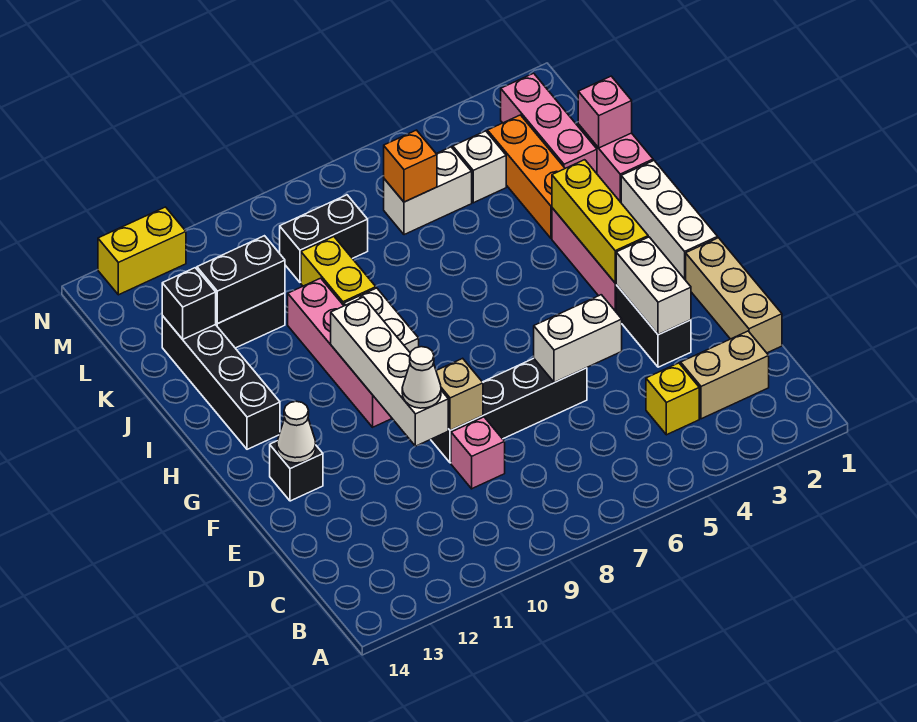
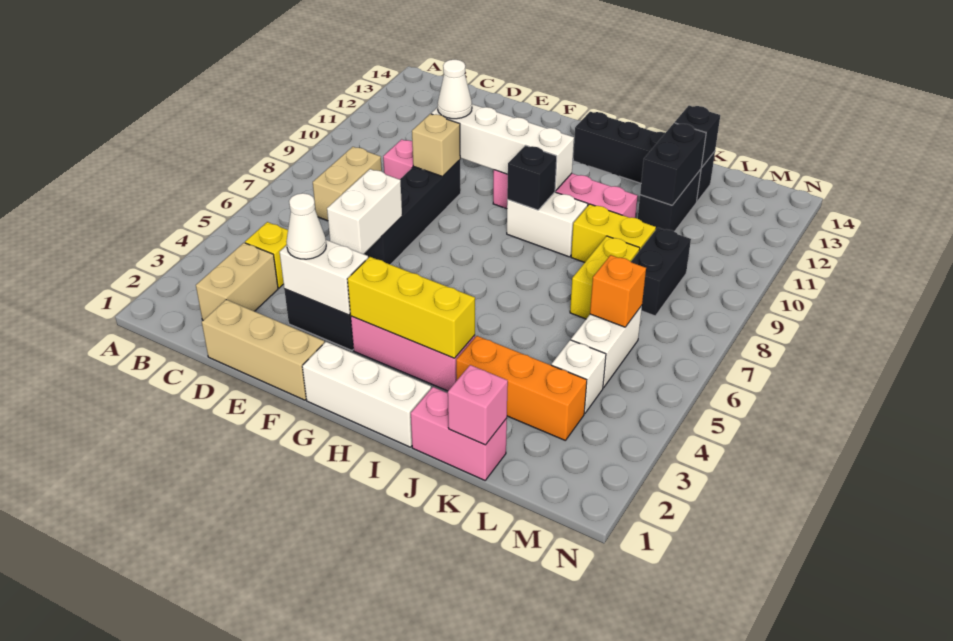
none -> tan brick C7:C8 level 1
black brick F13 level 1 -> black brick H9 level 2
white cone F13 level 2 -> white cone E3 level 3
pink brick K2:M2 level 1 -> none
yellow brick N12:N13 level 1 -> yellow brick K7:K8 level 1

